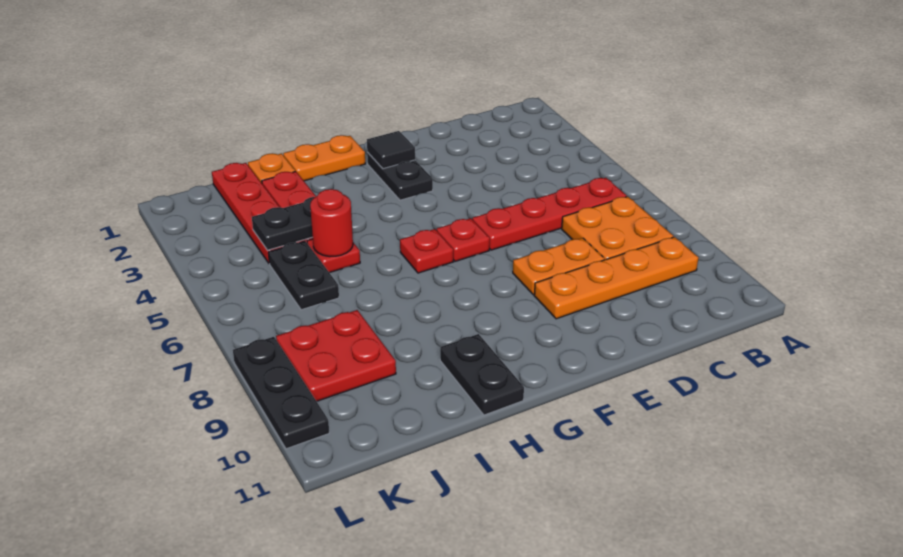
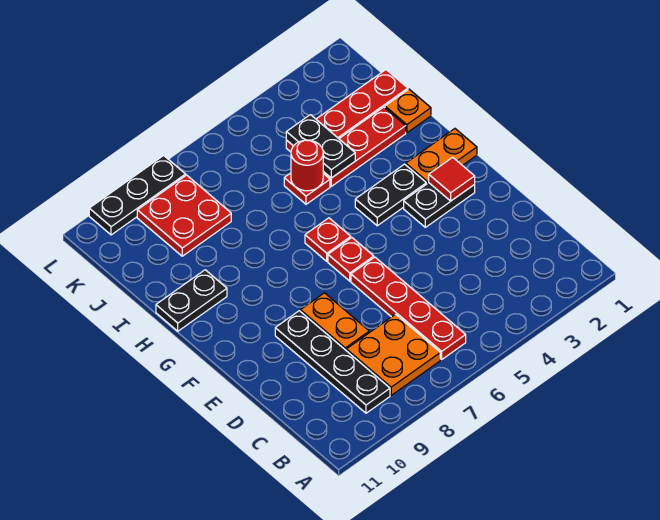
orange plate B9:E9 level 1 -> black plate B9:E9 level 1
black tile F2 level 2 -> red tile F2 level 2
orange plate G1:H1 level 1 -> orange plate G1:G2 level 1
black plate J5:J6 level 1 -> black plate G3:G4 level 1

